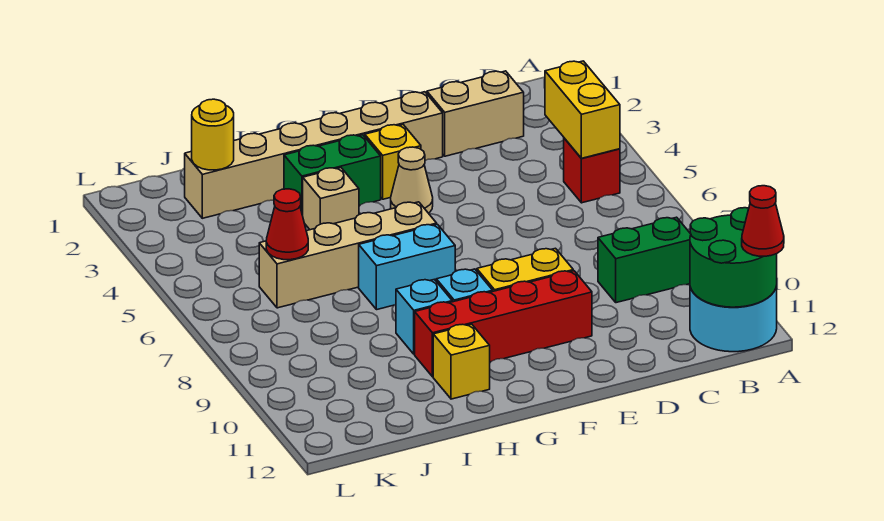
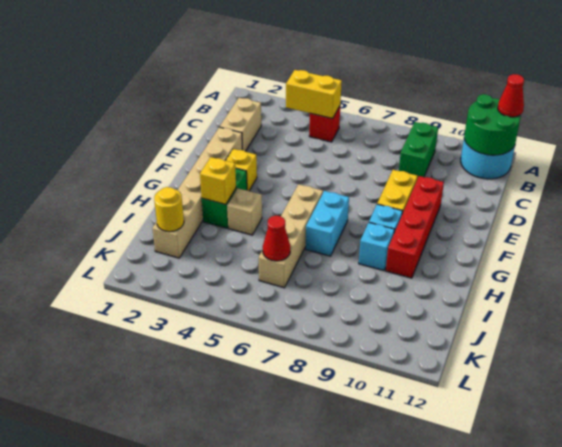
tan cone F4 level 1 -> none
yellow brick H11 level 1 -> yellow brick H3 level 2

